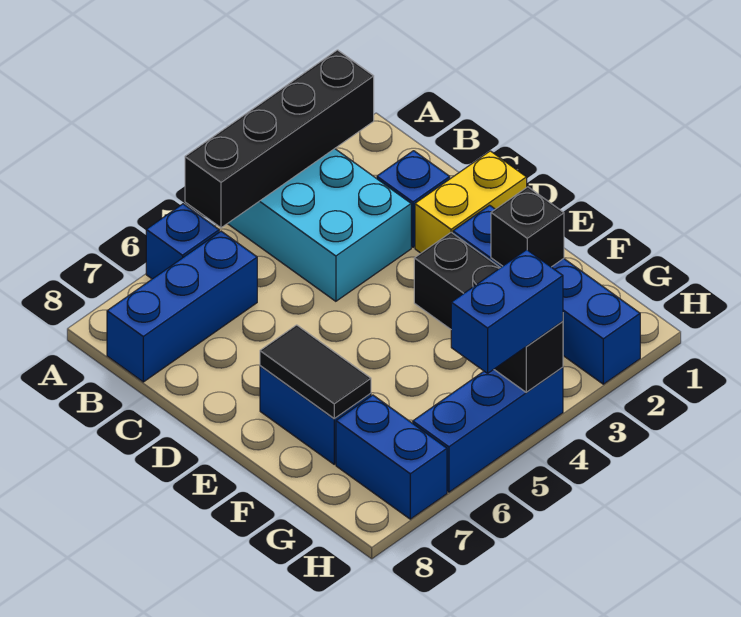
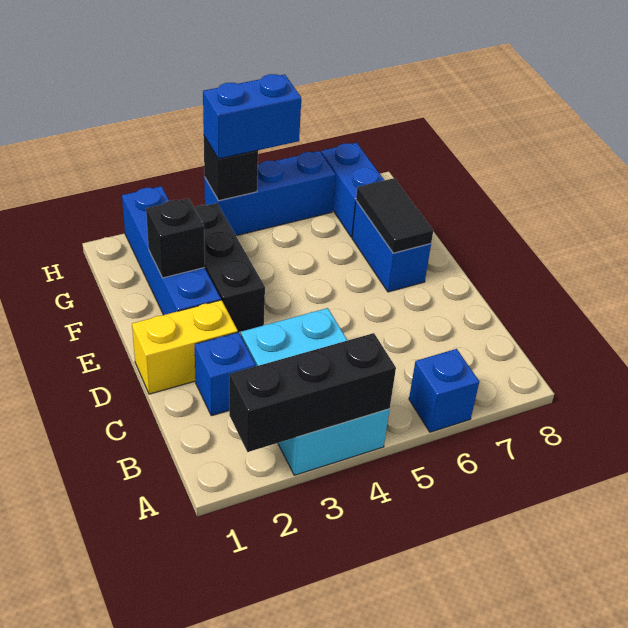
black brick A2:A5 level 2 -> black brick A2:A4 level 2
blue brick B6:B8 level 1 -> none

